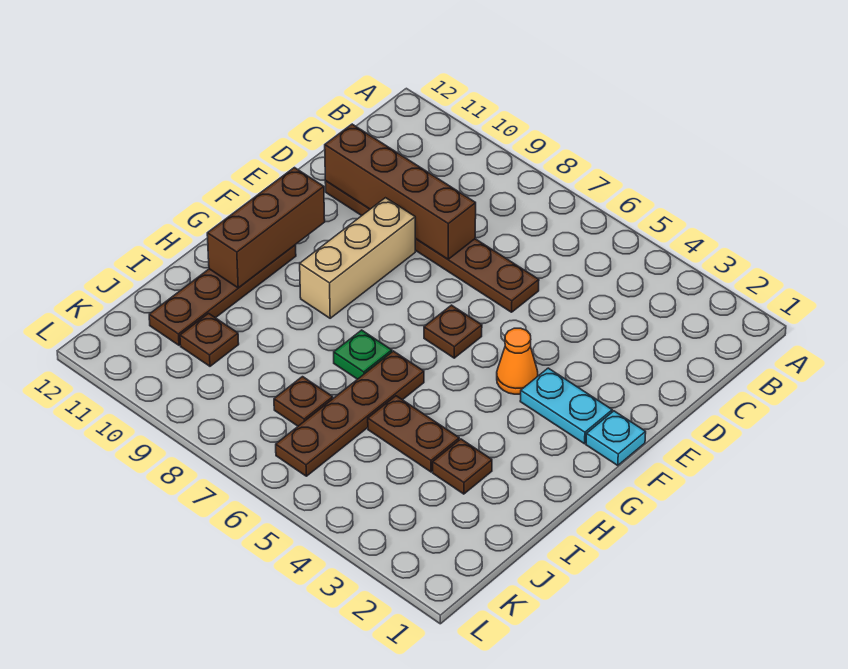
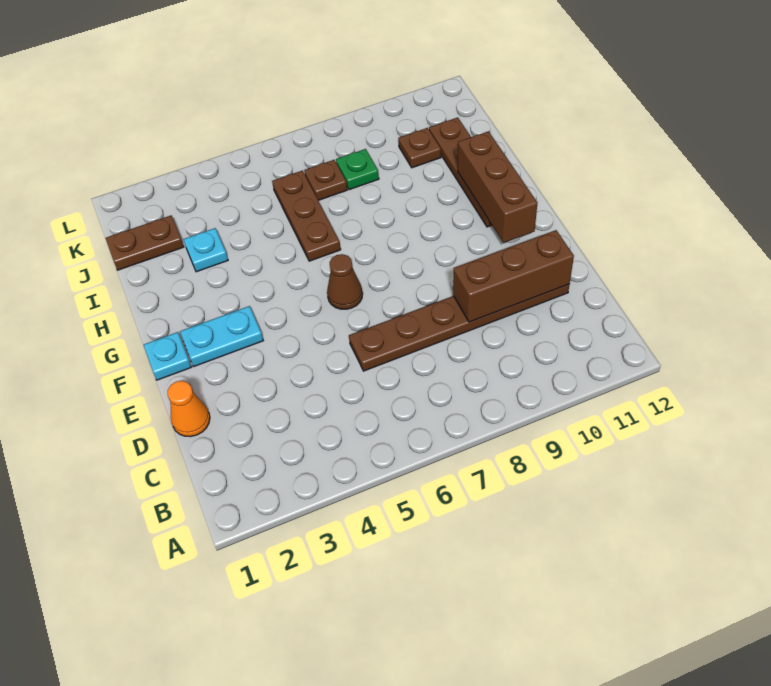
brown brick D8:D11 level 2 -> brown brick D9:D11 level 2
tan brick E9:G9 level 1 -> none
orange cone F4 level 1 -> orange cone D1 level 1
brown plate F6 level 1 -> brown cone F6 level 1
brown plate H6:K6 level 1 -> brown plate H6:J6 level 1
green plate H7 level 1 -> green plate J8 level 1
brown plate I3 level 1 -> cyan plate I3 level 1
brown plate I4:I5 level 1 -> brown plate J1:J2 level 1

